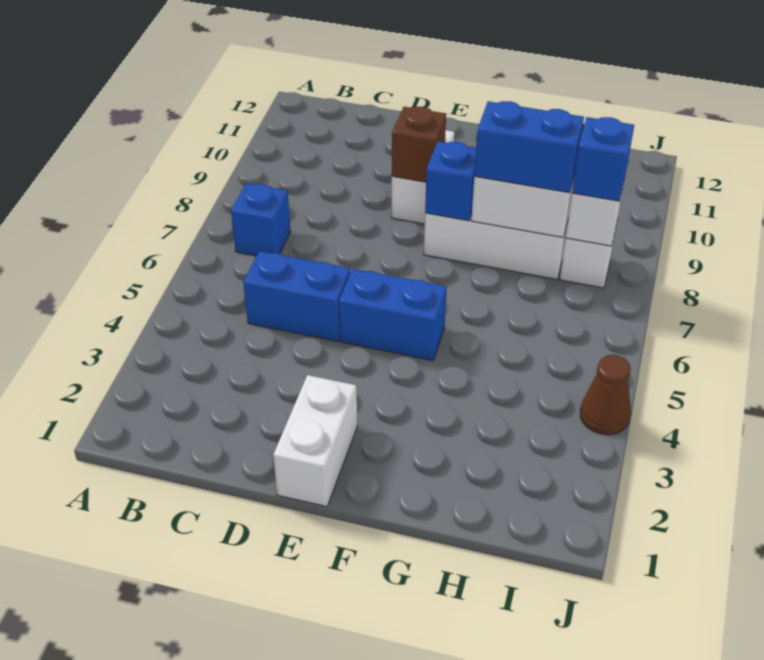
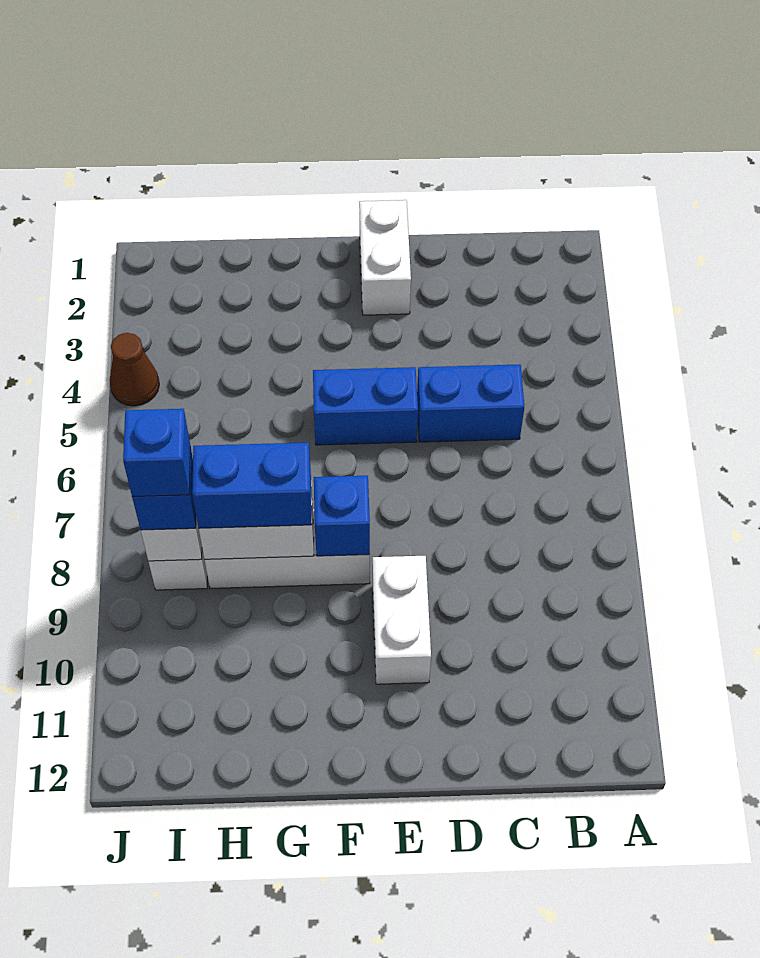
blue brick B7 level 1 -> blue brick I8 level 4
brown brick E9 level 2 -> none

